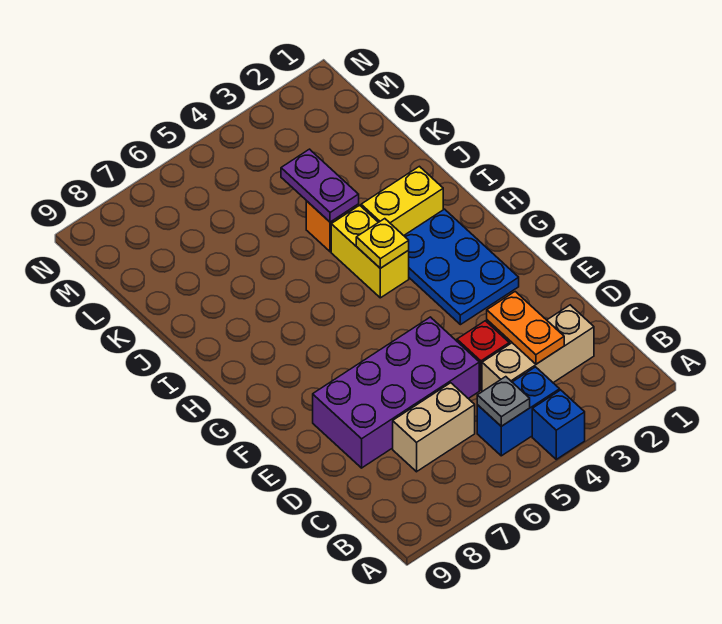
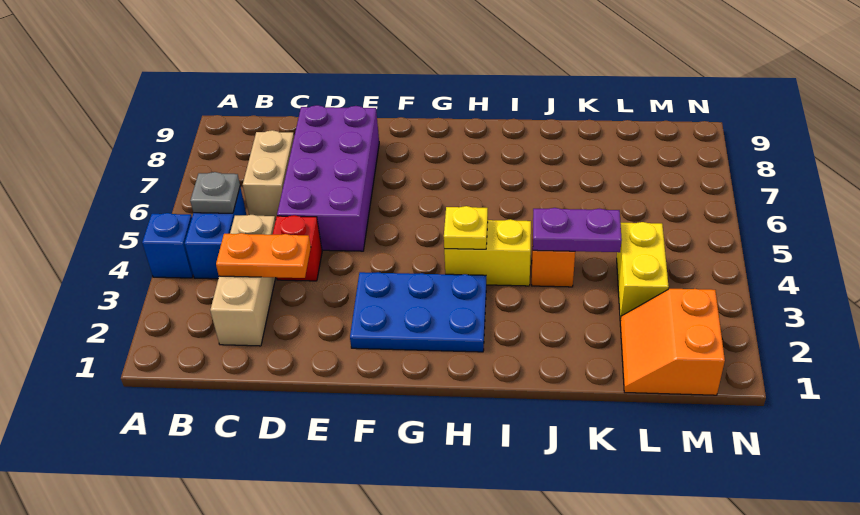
yellow brick I2:I3 level 1 -> yellow brick L3:L4 level 1
none -> orange slope L1:M2 level 1 top M

